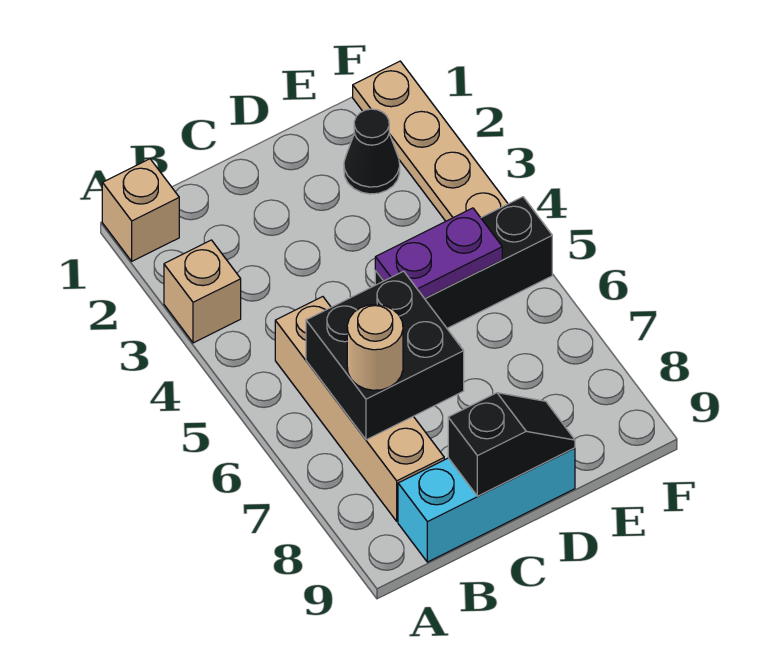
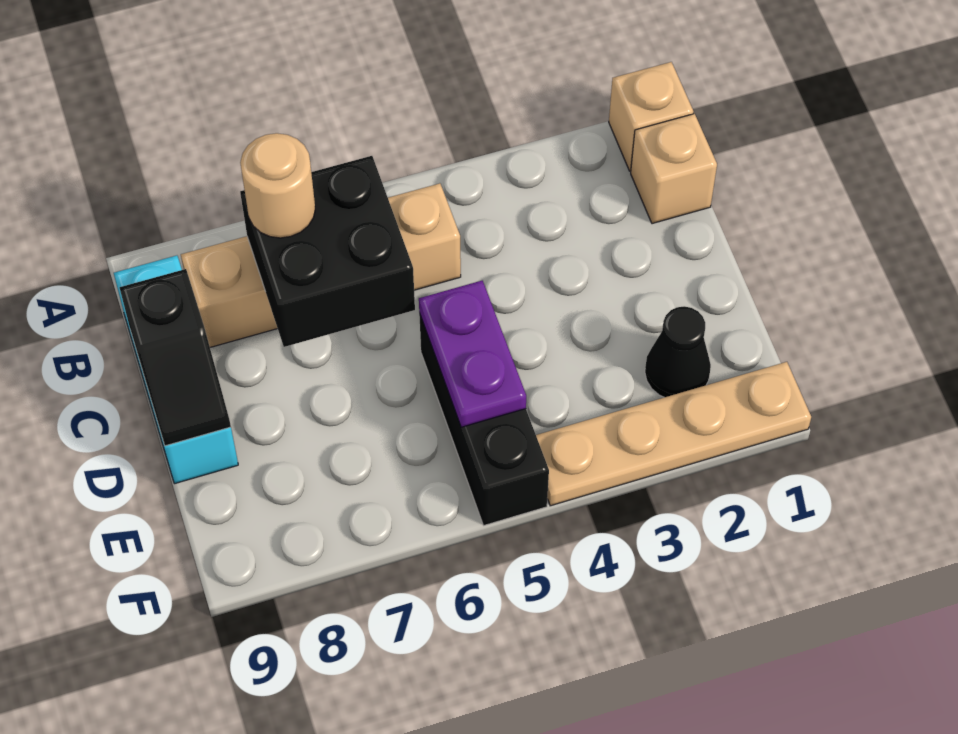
tan brick A3 level 1 -> tan brick B1 level 1

